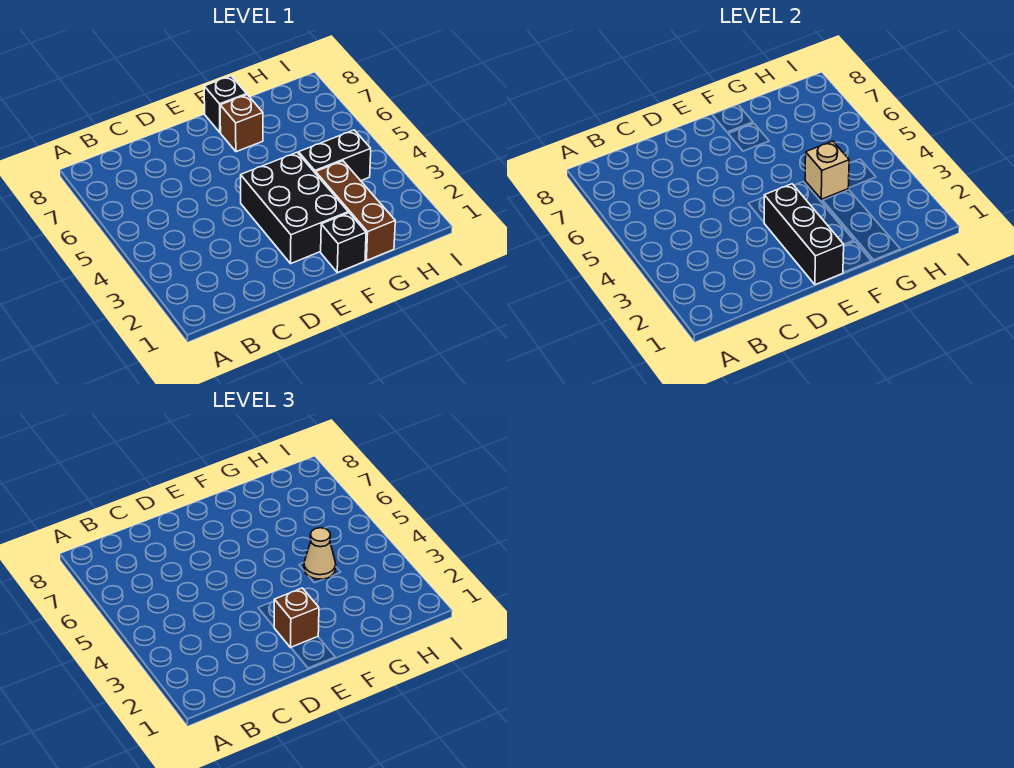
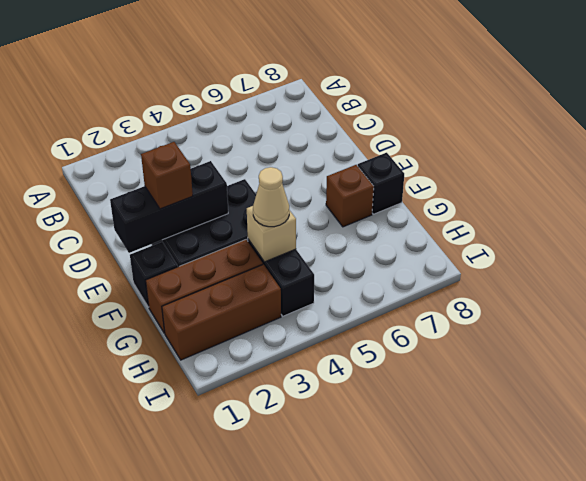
none -> brown brick H1:H3 level 1

